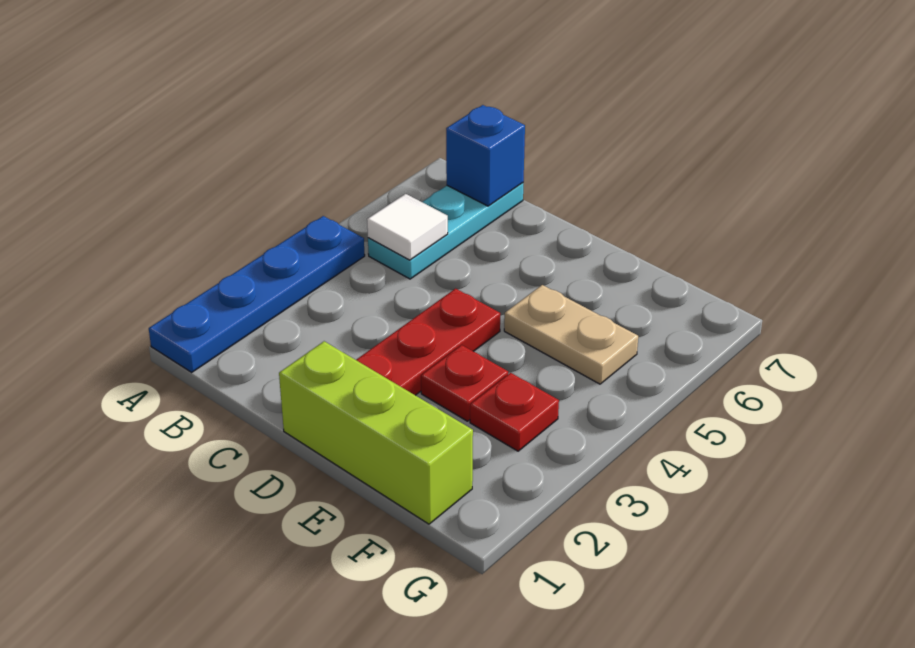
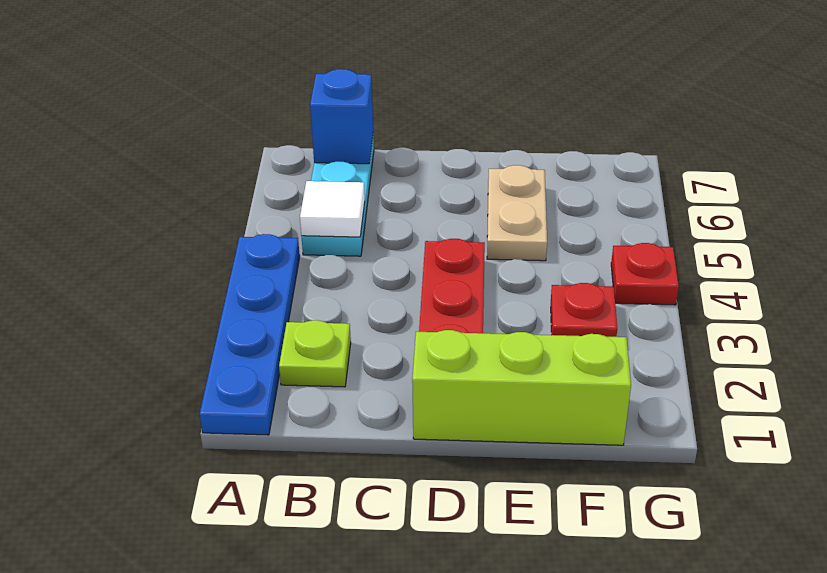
none -> lime plate B2 level 1
red plate E3 level 1 -> red plate G4 level 1
tan plate E5:F5 level 1 -> tan plate E5:E6 level 1

